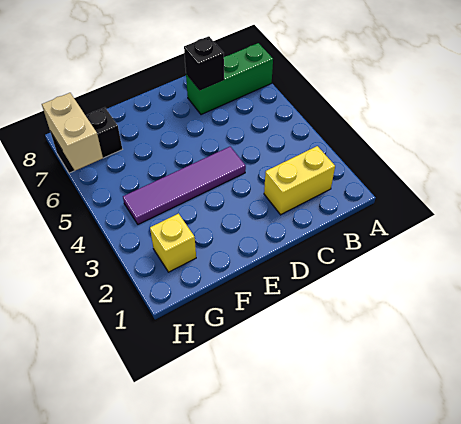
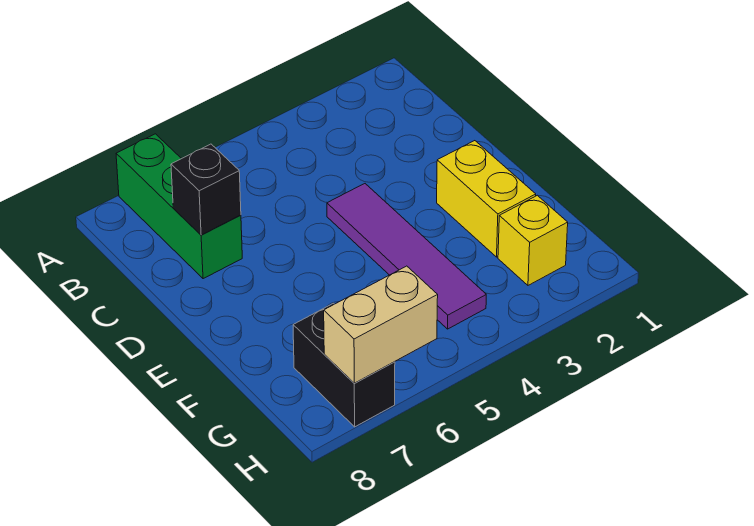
yellow brick B2:C2 level 1 -> yellow brick E2:F2 level 1

